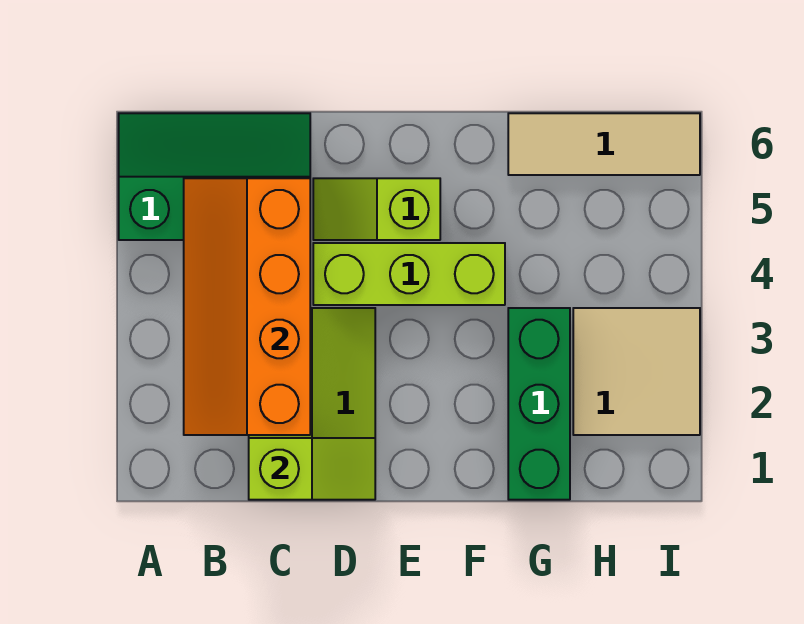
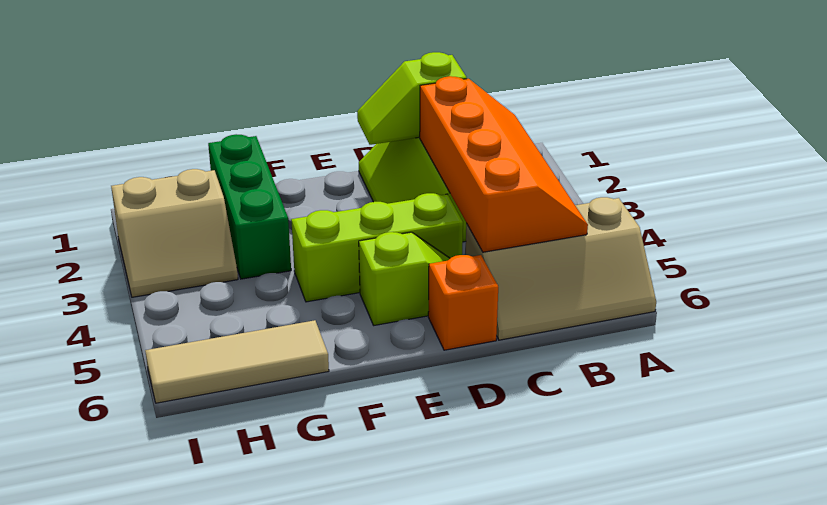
green slope A5:C6 level 1 top 5 -> tan slope A5:C6 level 1 top 5
none -> orange brick D6 level 1
tan tile H2:I3 level 1 -> tan slope H2:I3 level 1 top 2

